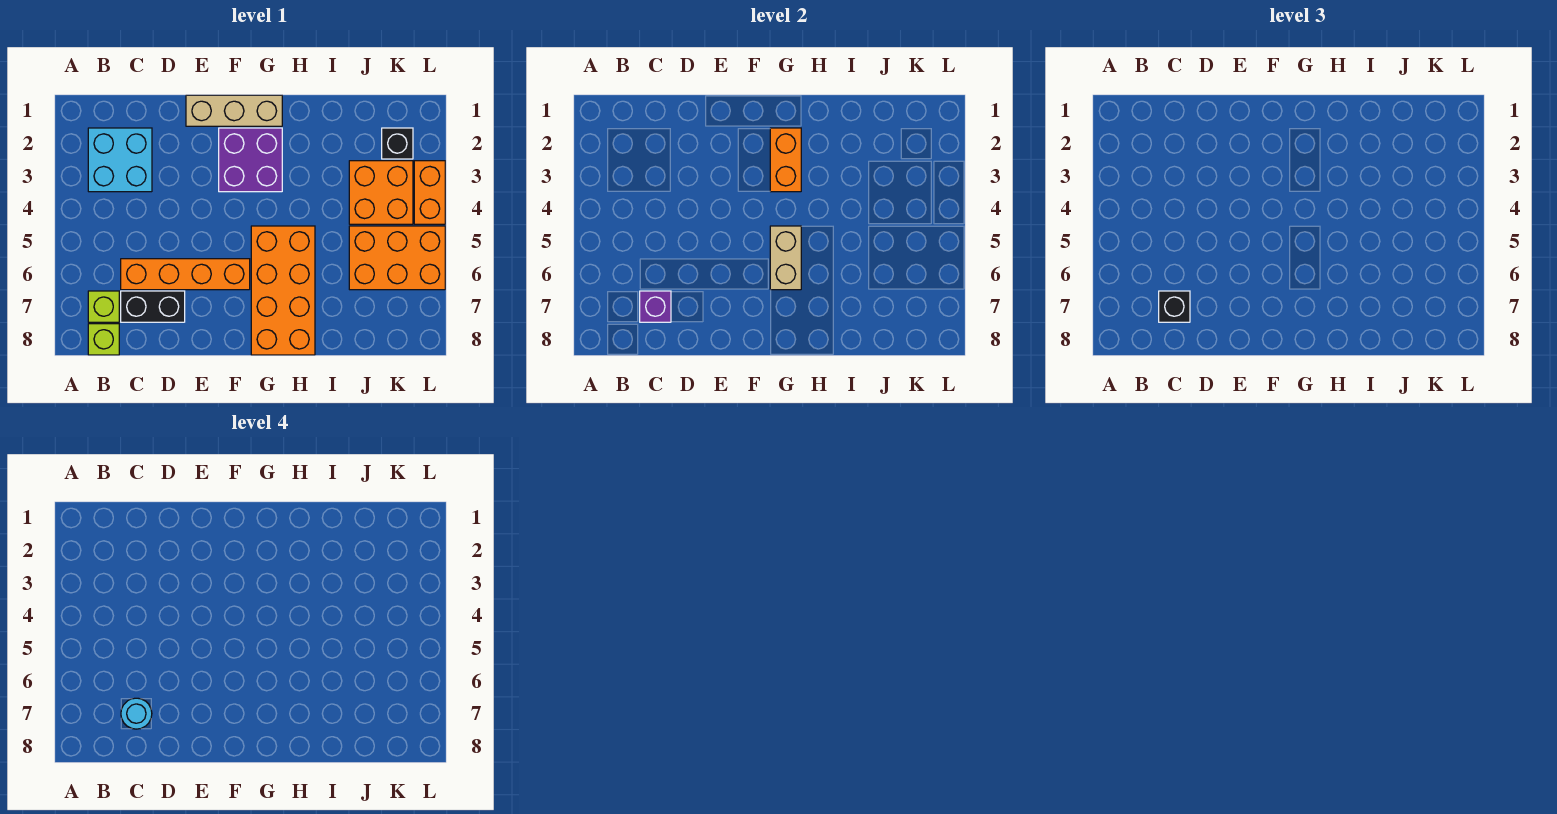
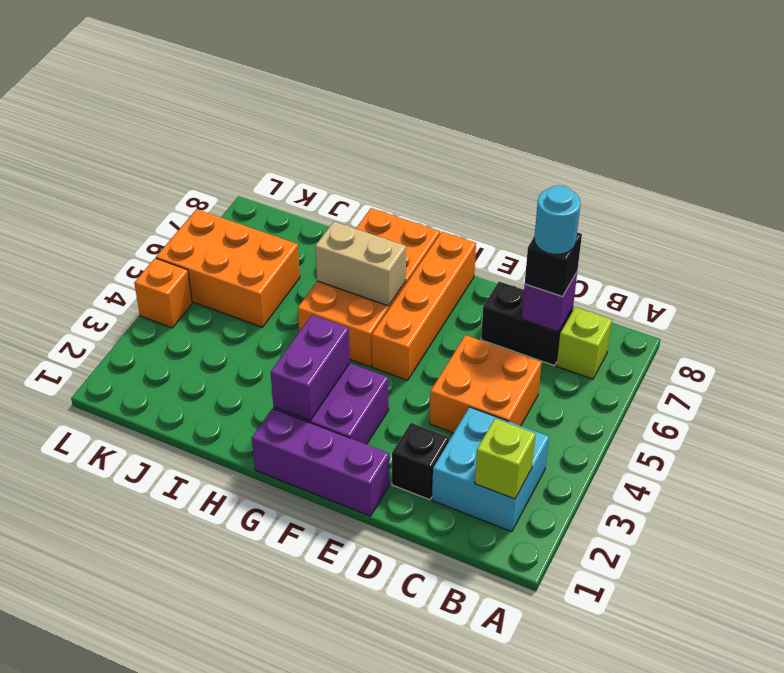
lime brick B8 level 1 -> lime brick B2 level 2
orange brick C6:F6 level 1 -> orange brick F5:F8 level 1
tan brick E1:G1 level 1 -> purple brick E1:G1 level 1
orange brick G2:G3 level 2 -> purple brick G2:G3 level 2
tan brick G5:G6 level 2 -> tan brick G6:H6 level 2
orange brick J3:K4 level 1 -> orange brick C4:D5 level 1
black brick K2 level 1 -> black brick D2 level 1
orange brick L3:L4 level 1 -> orange brick L4 level 1

